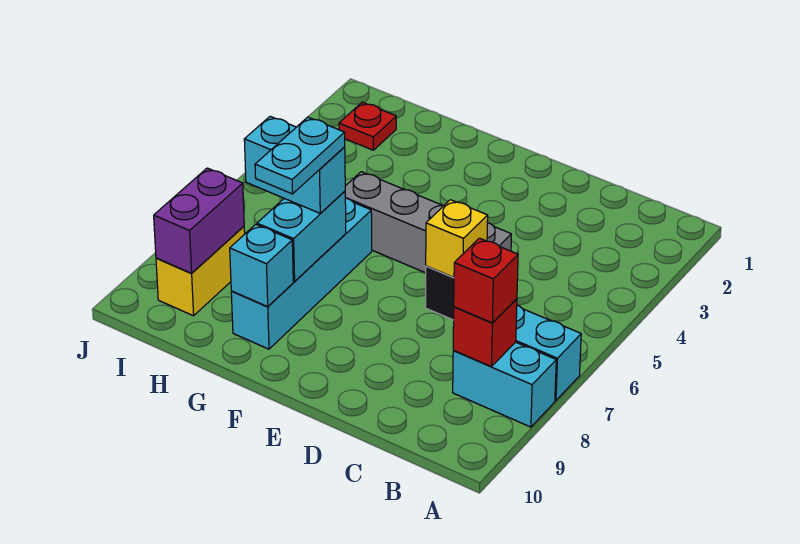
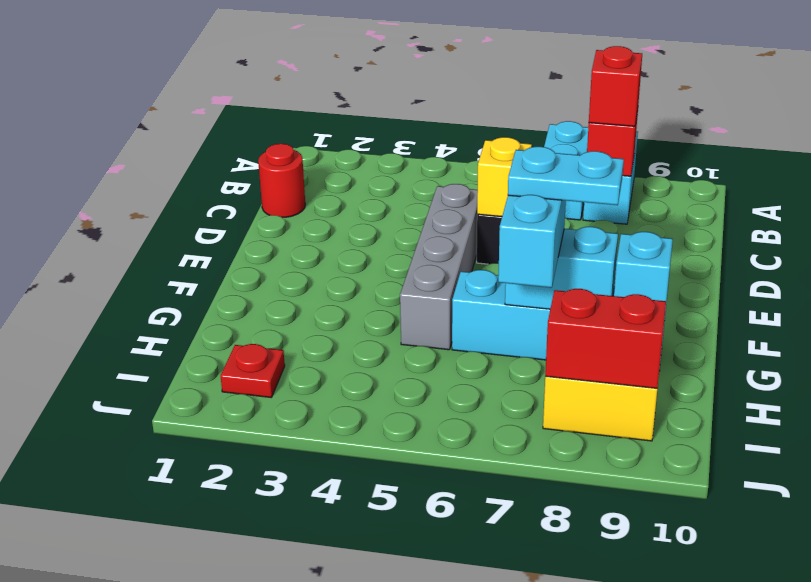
none -> red round brick C1 level 1
purple brick I8:I9 level 2 -> red brick I8:I9 level 2

